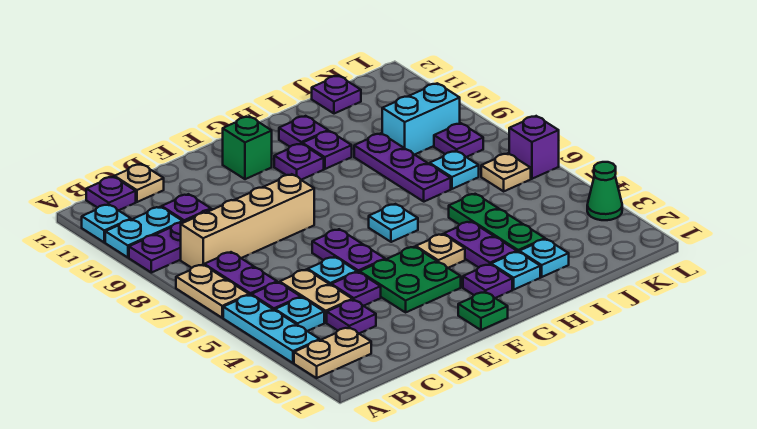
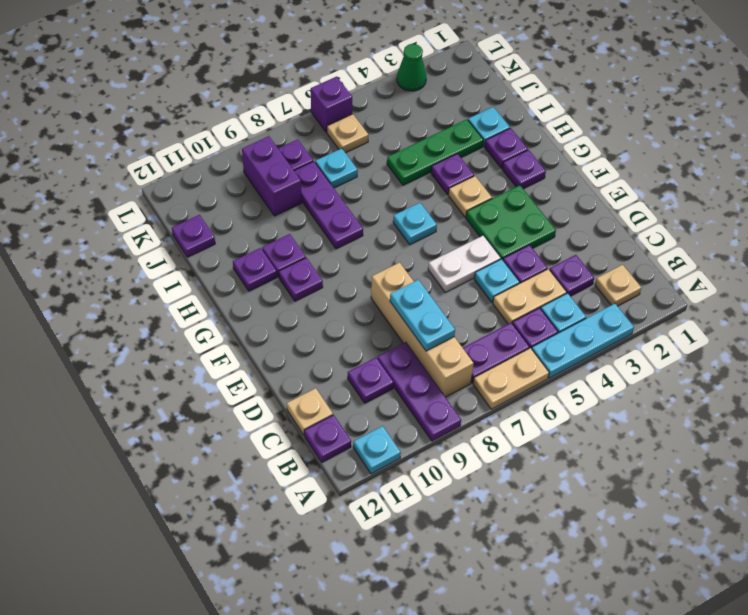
tan plate A2:B2 level 1 -> tan plate B2 level 1
cyan plate A10:B10 level 1 -> cyan plate C8:D8 level 2
purple plate E5:E6 level 1 -> white plate E5:E6 level 1
green plate F1 level 1 -> none
green brick F11 level 1 -> none
cyan plate H2 level 1 -> purple plate H2 level 1
purple plate H3:H4 level 1 -> purple plate H4 level 1
purple plate I7:I9 level 1 -> purple plate H8:J8 level 1
cyan brick J9:K9 level 1 -> purple brick J9:K9 level 1

